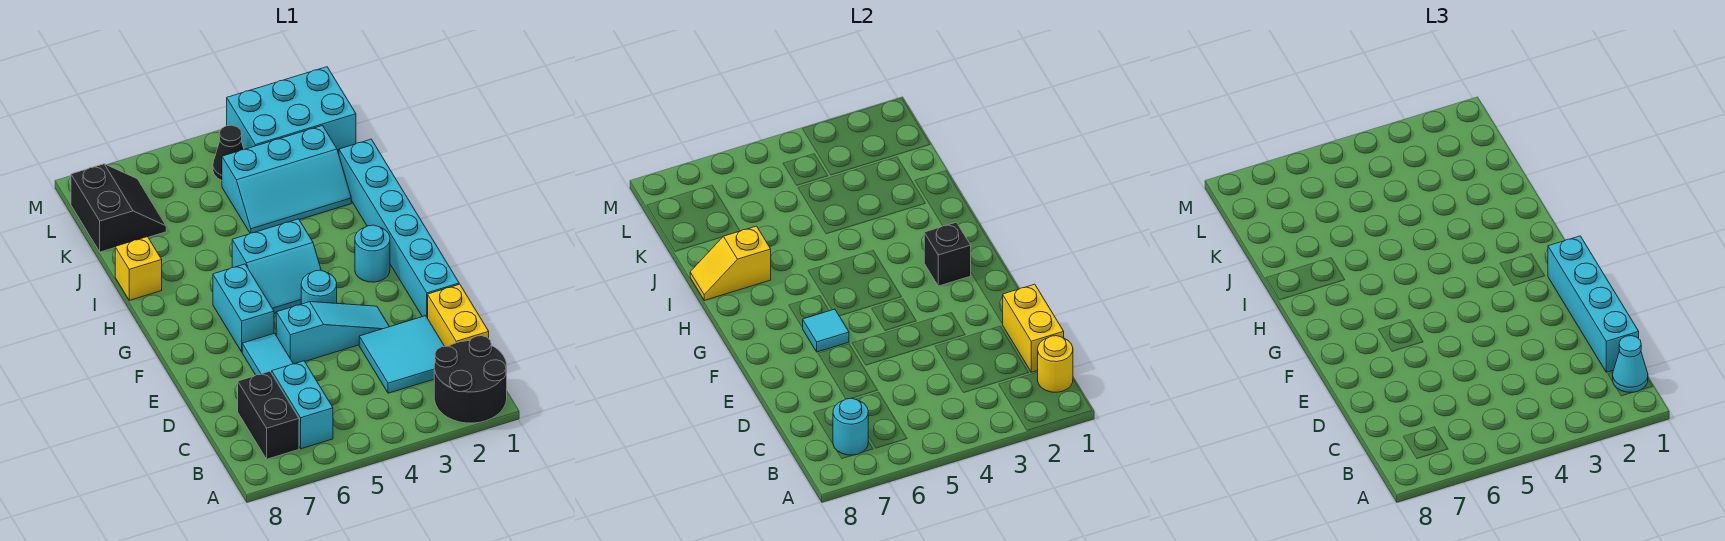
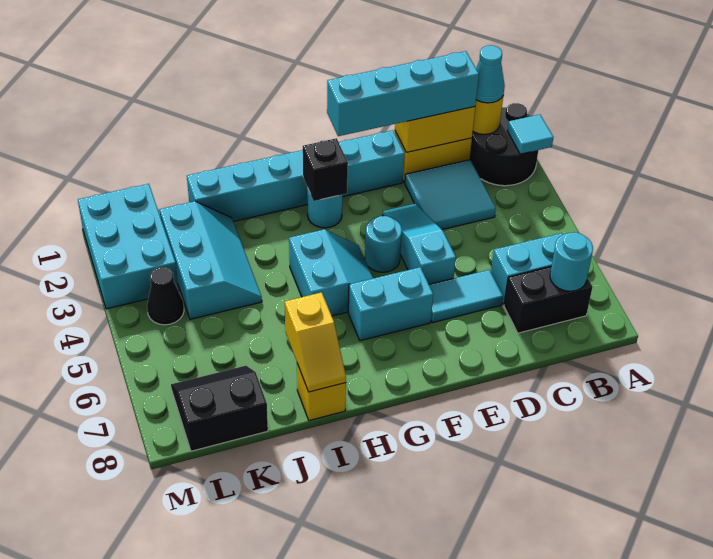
cyan tile F6 level 2 -> cyan tile A2 level 2

